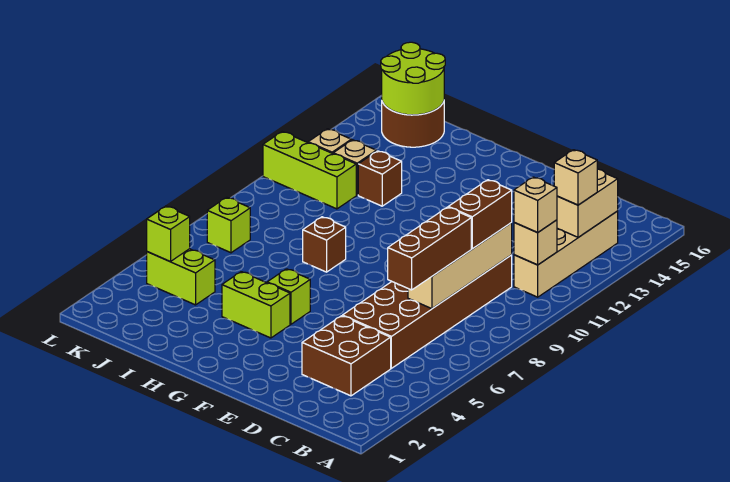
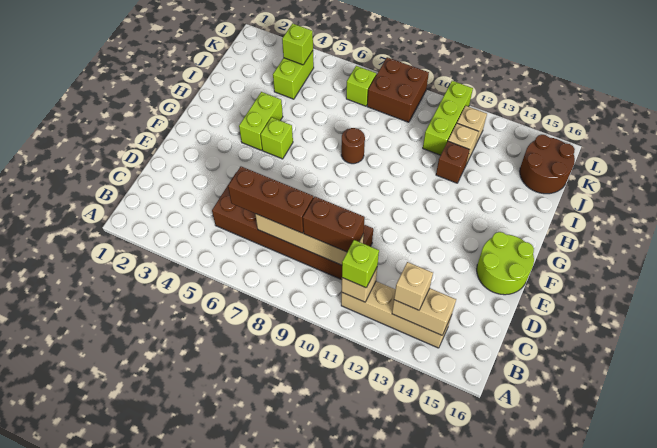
tan brick B11 level 3 -> lime brick B11 level 3
brown brick C3:D4 level 1 -> brown brick K8:L9 level 1
brown brick H8 level 1 -> brown round brick H8 level 1
lime round brick J15:K16 level 2 -> lime round brick E15:F16 level 1

